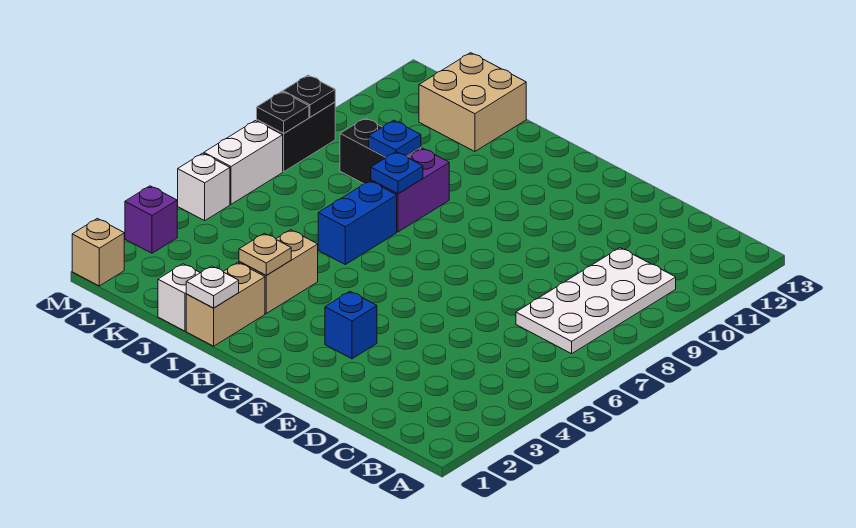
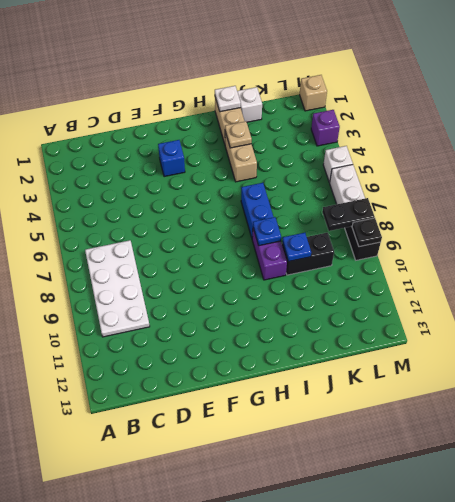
tan brick J12:K13 level 1 -> none
black plate M8 level 2 -> black plate L8:M8 level 2

